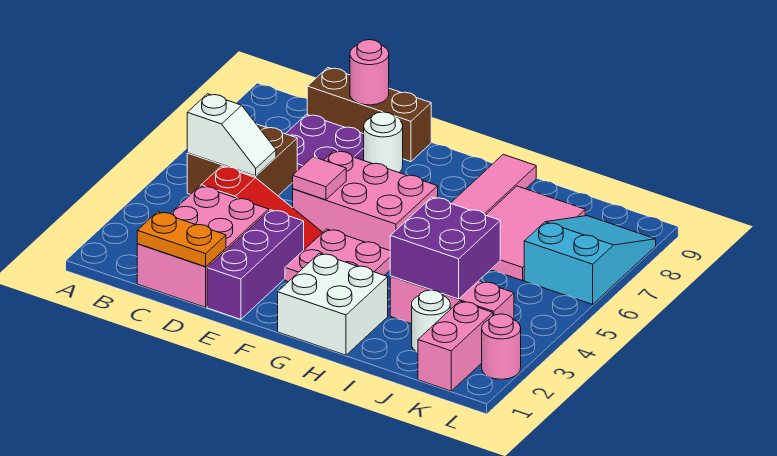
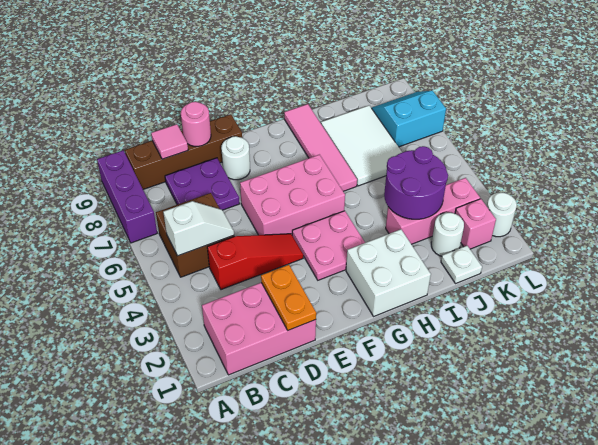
pink brick C1:D3 level 1 -> pink brick B1:D2 level 1
orange plate C1:D1 level 2 -> orange plate D1:D2 level 2
brown brick C9:E9 level 1 -> brown brick B9:E9 level 1
purple brick E1:E3 level 1 -> purple brick A7:A9 level 1
pink tile E5 level 2 -> pink tile C9 level 2
purple brick I3:J4 level 2 -> purple round brick I3:J4 level 2
pink tile I6:J8 level 1 -> white tile I6:J8 level 1
none -> white plate J1 level 1
pink brick K1:K2 level 1 -> pink brick K2 level 1
cyan slope K6:L8 level 1 top 6 -> cyan slope K7:L8 level 1 top 7
pink round brick L2 level 1 -> white round brick L2 level 1

